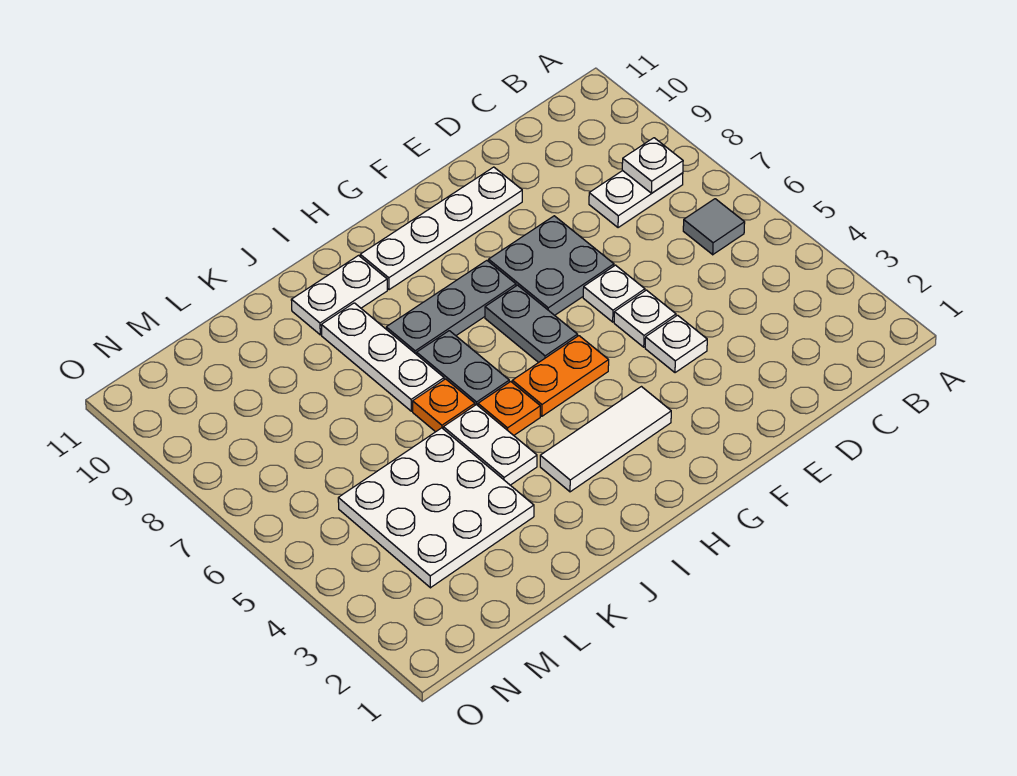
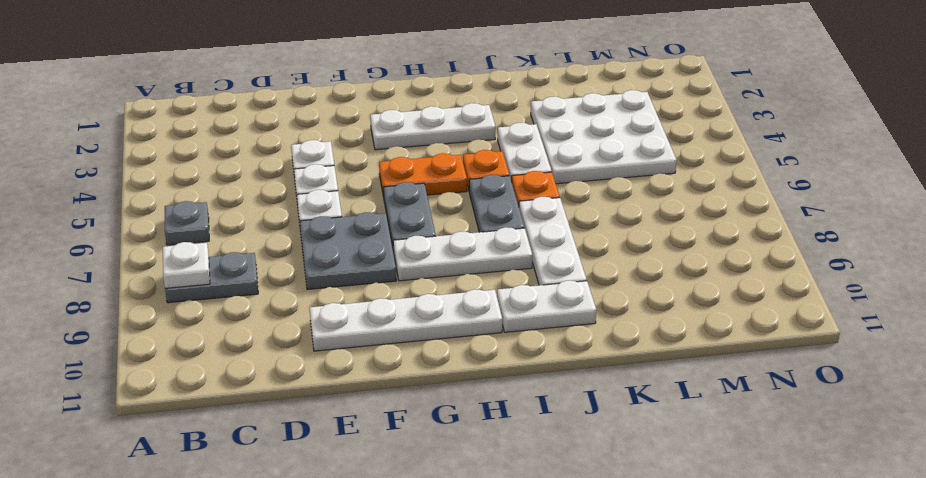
grey tile B6 level 1 -> grey plate B6 level 1
white plate B8:C8 level 1 -> grey plate B8:C8 level 1
white tile G3:I3 level 1 -> white plate G3:I3 level 1
grey plate G8:I8 level 1 -> white plate G8:I8 level 1

